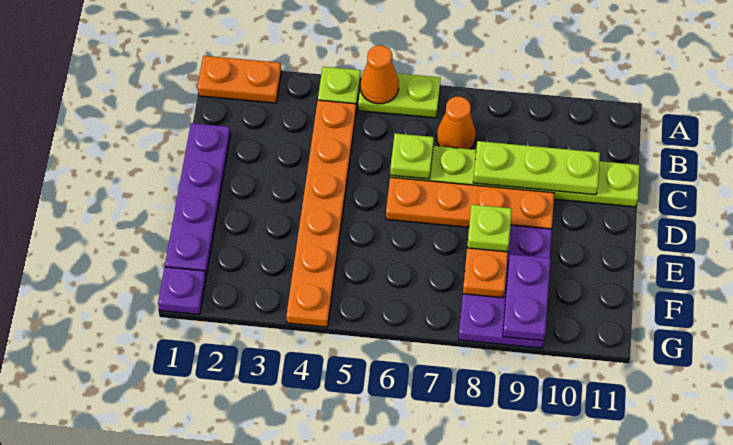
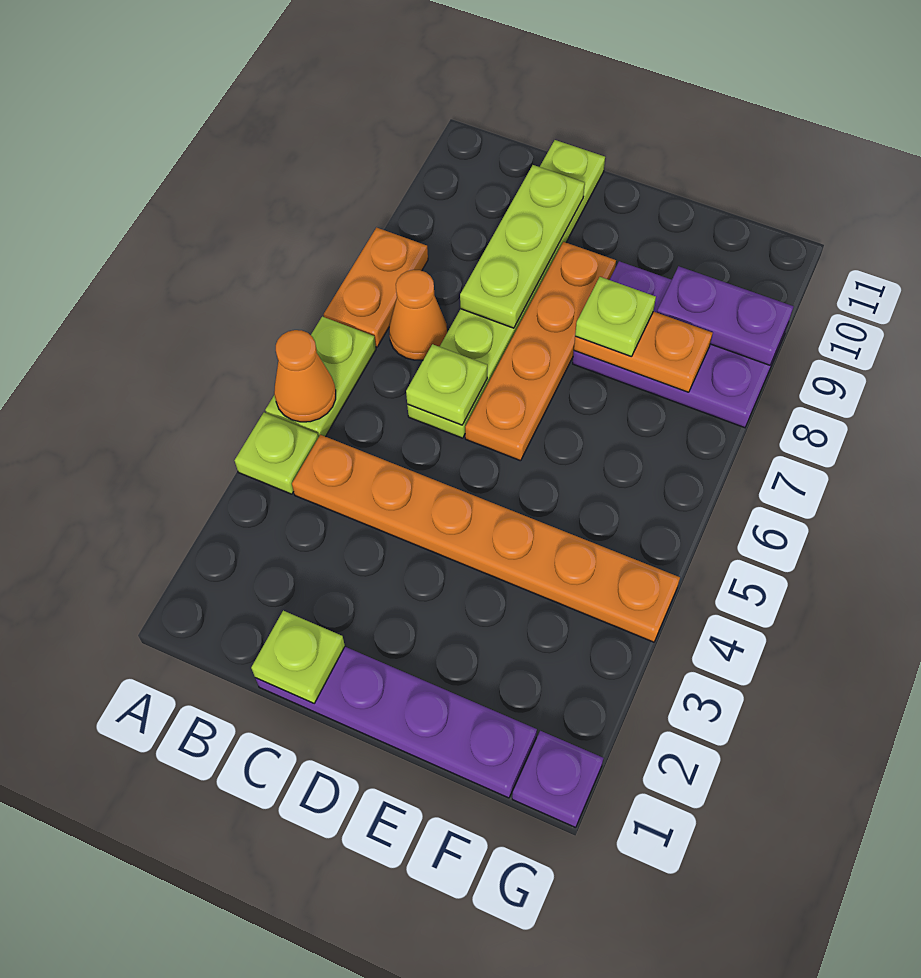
orange plate A1:A2 level 1 -> orange plate A7:A8 level 1
none -> lime plate C1 level 2

